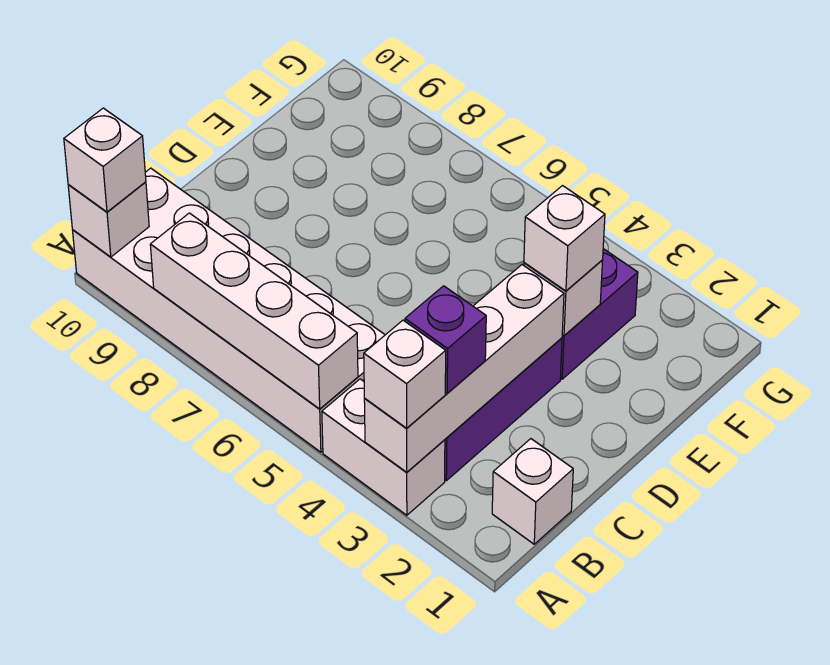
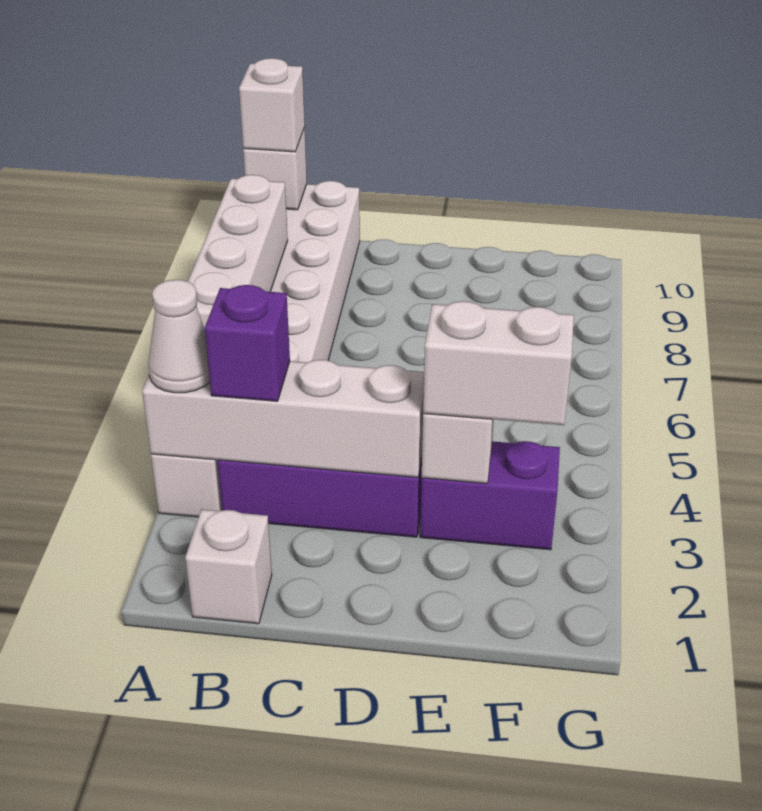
white brick A3 level 3 -> white cone A3 level 3
white brick E3 level 3 -> white brick E3:F3 level 3

